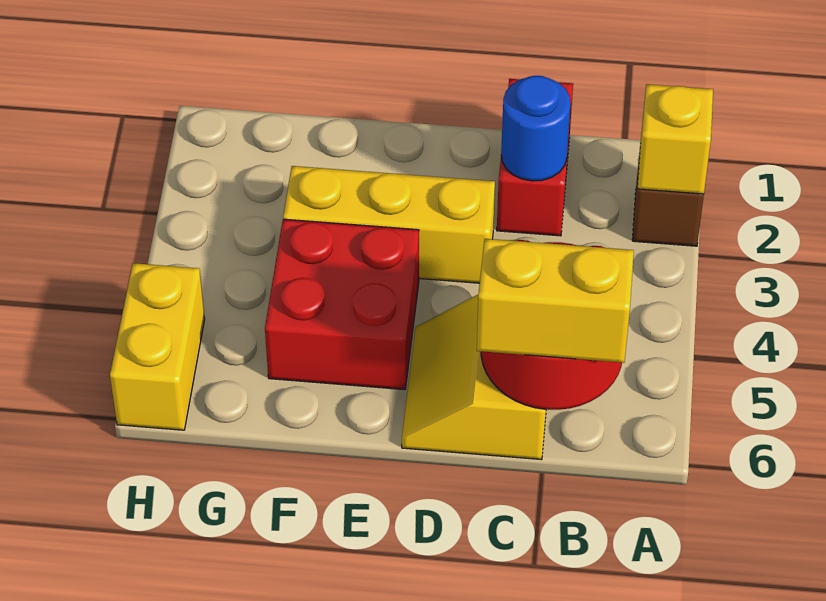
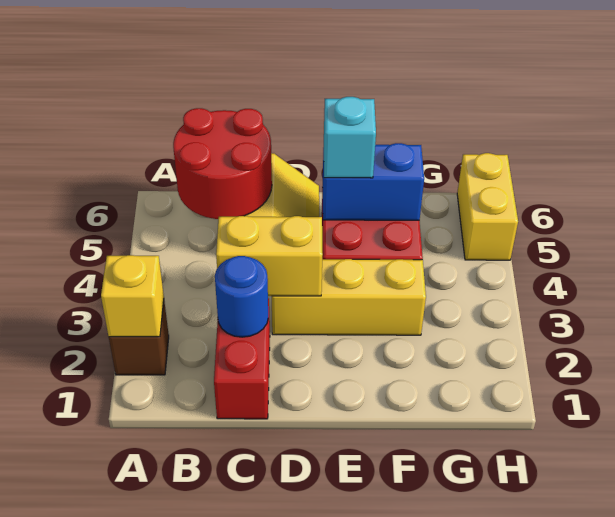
yellow brick B6:C6 level 3 -> yellow brick C3:D3 level 2
none -> blue brick E5:F5 level 2
none -> cyan brick E5 level 3

